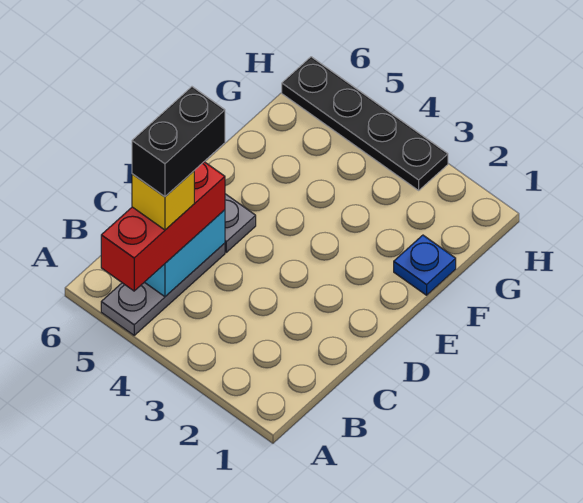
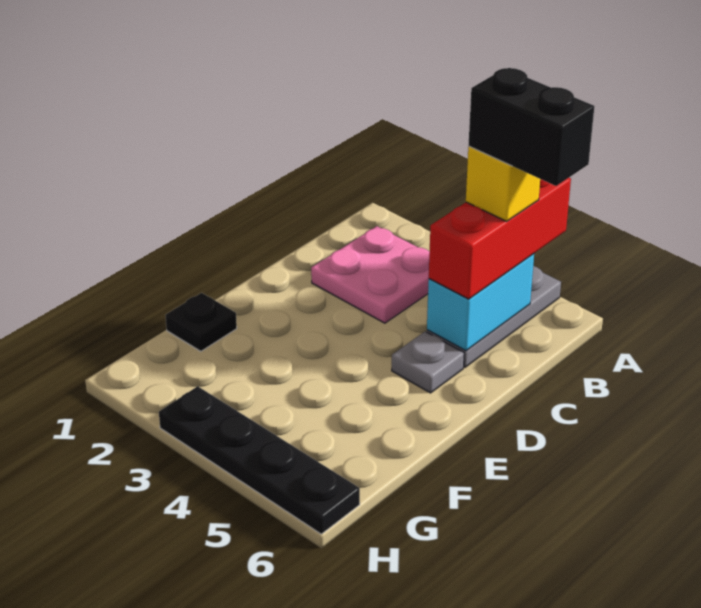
none -> pink plate B2:C3 level 1
black brick B5:C5 level 5 -> black brick B5:B6 level 5
blue plate F1 level 1 -> black plate F1 level 1

